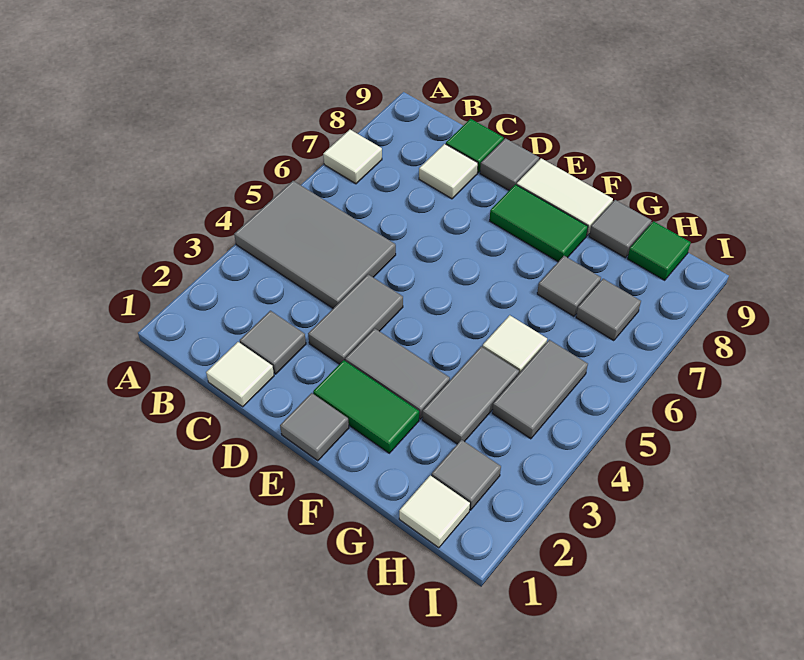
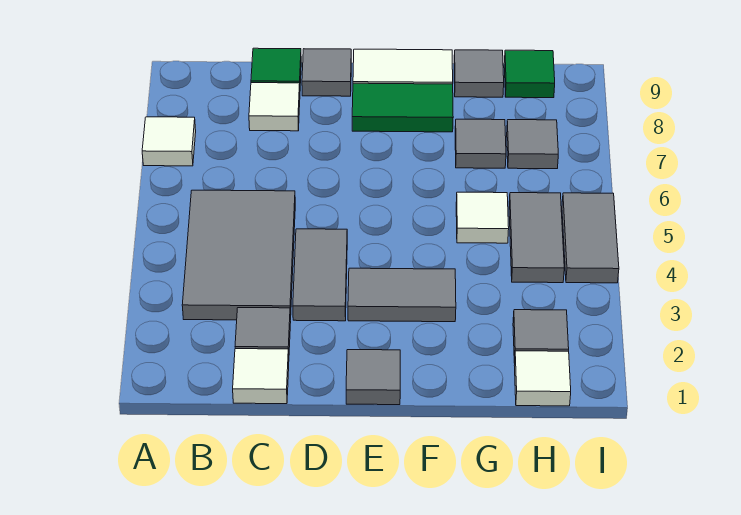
grey tile A4:C5 level 1 -> grey tile B3:C5 level 1
green tile E2:F2 level 1 -> none
grey tile G3:G4 level 1 -> grey tile I4:I5 level 1

